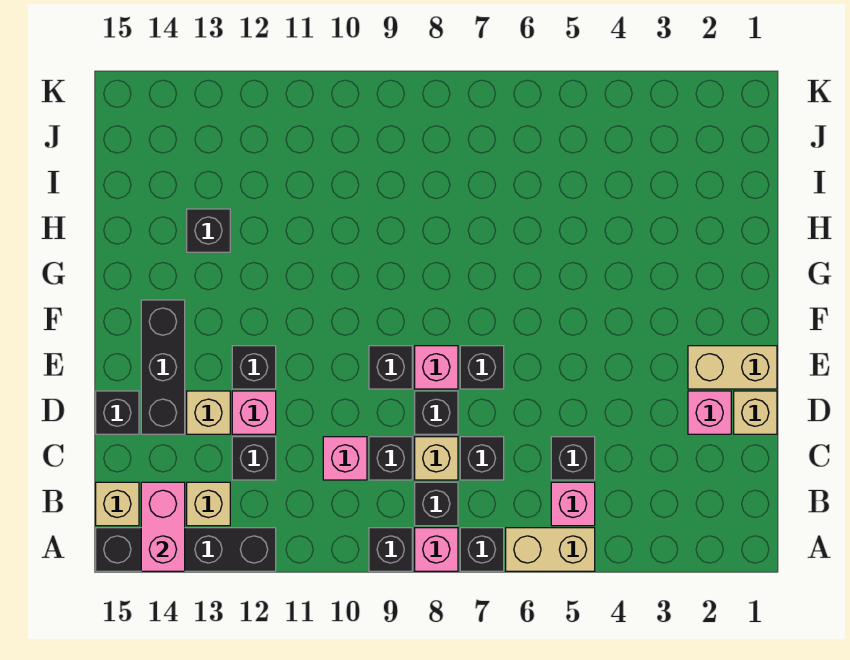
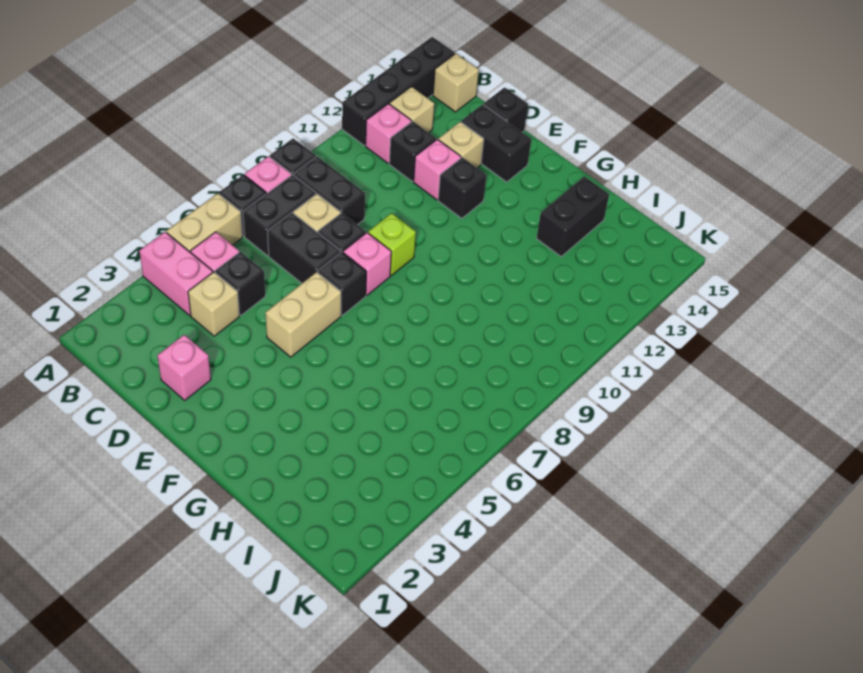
pink brick A14:B14 level 2 -> pink brick A4:B4 level 1
black brick B8 level 1 -> black brick B7:B8 level 1
black brick C7 level 1 -> black brick C7:D7 level 1
black brick C9 level 1 -> black brick B9:C9 level 1
pink brick C10 level 1 -> pink brick B12 level 1
tan brick D1 level 1 -> tan brick C4 level 1
black brick D14:F14 level 1 -> black brick D14:E14 level 1
tan brick E1:E2 level 1 -> tan brick E5:E6 level 1
black brick E9 level 1 -> lime brick E9 level 1
black brick H13 level 1 -> black brick H13:H14 level 1

